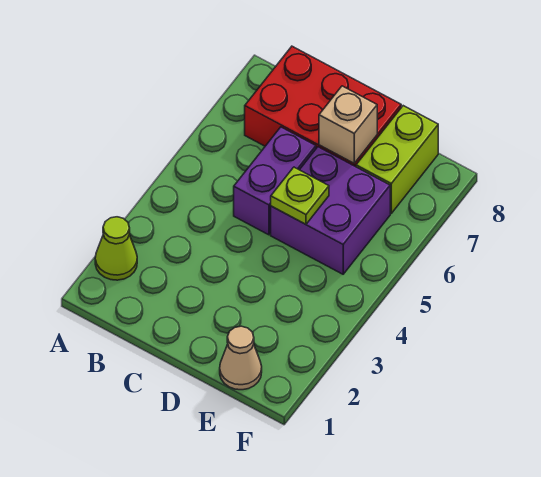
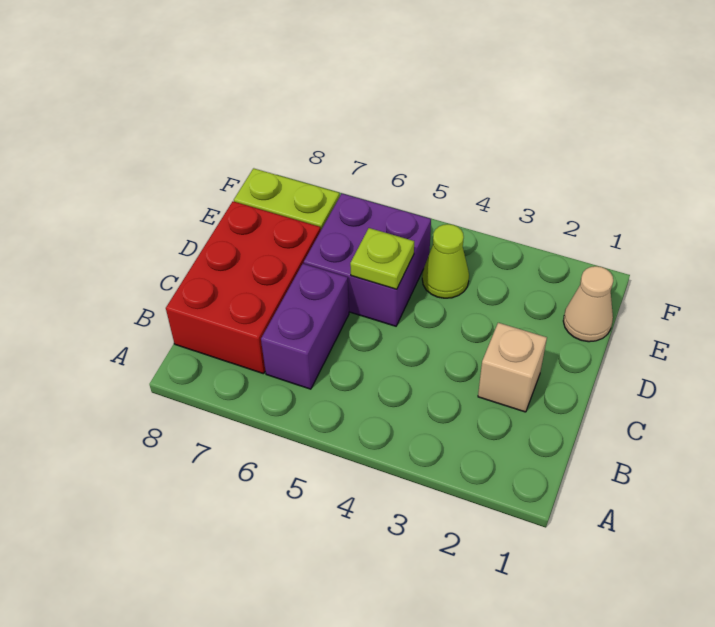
lime cone A2 level 1 -> lime cone E4 level 1
purple brick C5:C6 level 1 -> purple brick B6:C6 level 1
tan brick D7 level 2 -> tan brick C2 level 1

